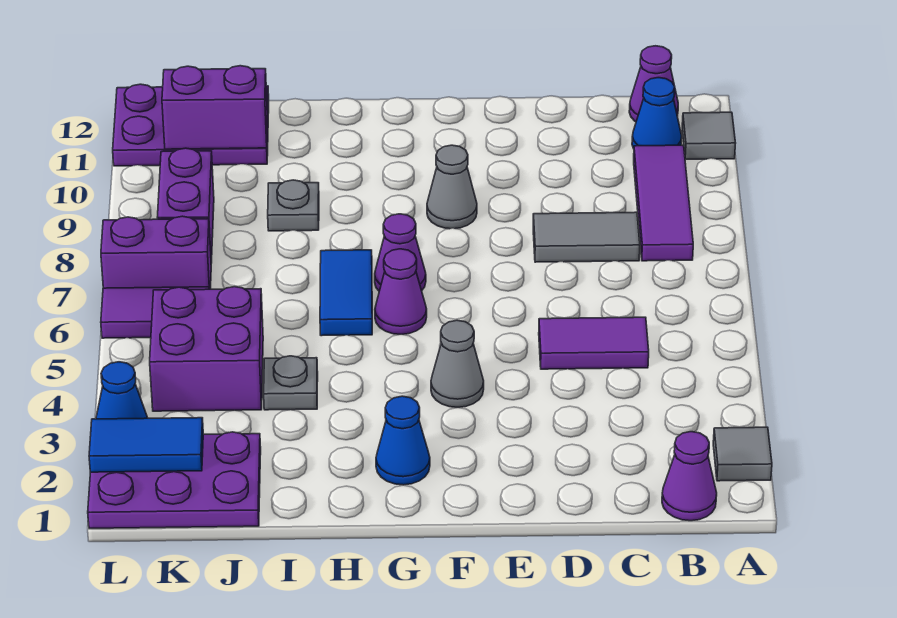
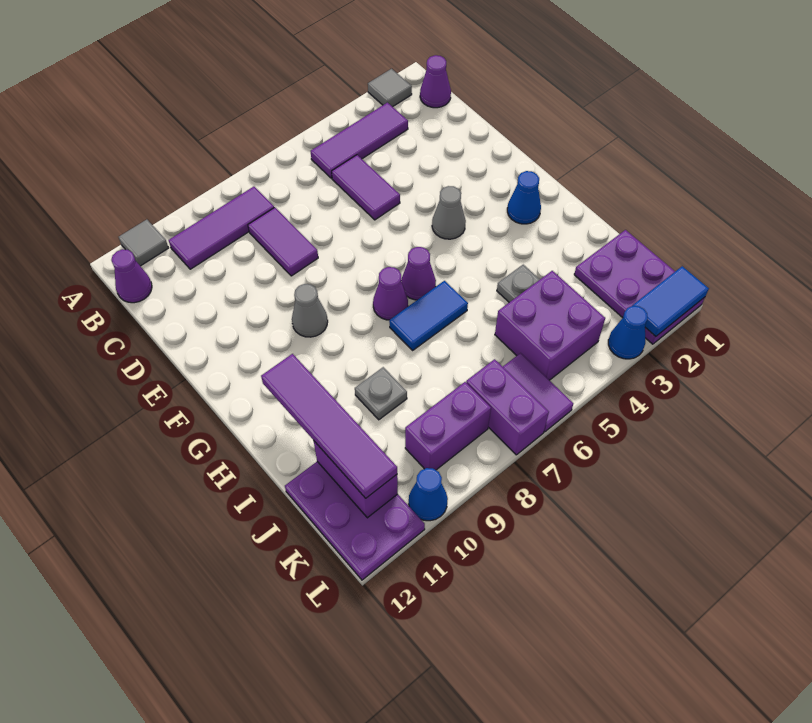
none -> purple tile B3:B5 level 1
blue cone B11 level 1 -> blue cone L10 level 1
grey tile C8:D8 level 1 -> purple tile C8:D8 level 1
none -> purple tile H11:K11 level 3
blue tile K2:L2 level 2 -> blue tile L1:L2 level 2

